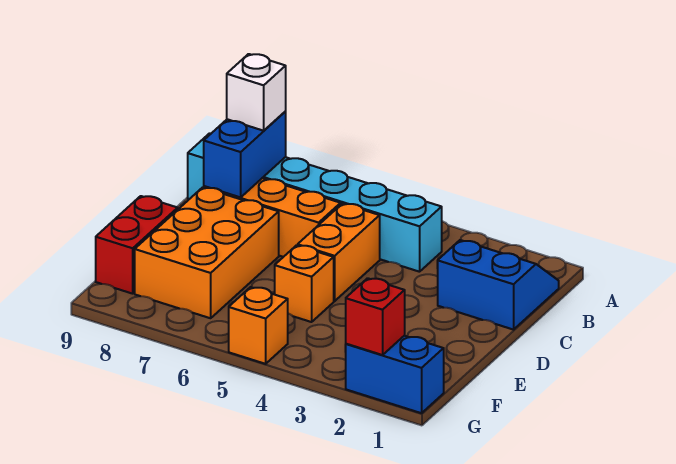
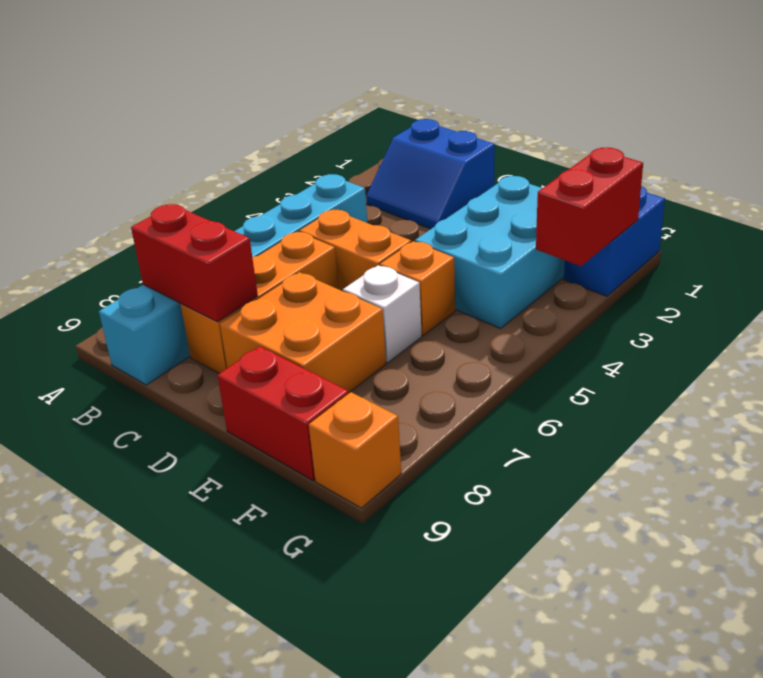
blue slope B1:C2 level 1 top C -> blue slope B1:C2 level 1 top 1
blue brick B8:C8 level 2 -> red brick B8:C8 level 2
white brick B8 level 3 -> white brick E6 level 1
orange brick D7:F8 level 1 -> orange brick D7:E8 level 1
none -> cyan brick E2:F4 level 1
red brick G2 level 2 -> red brick G2:G3 level 2
orange brick G5 level 1 -> orange brick G9 level 1

